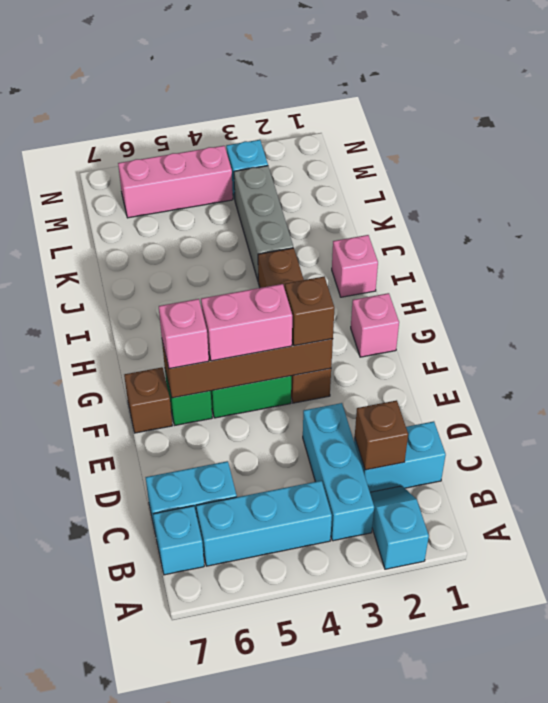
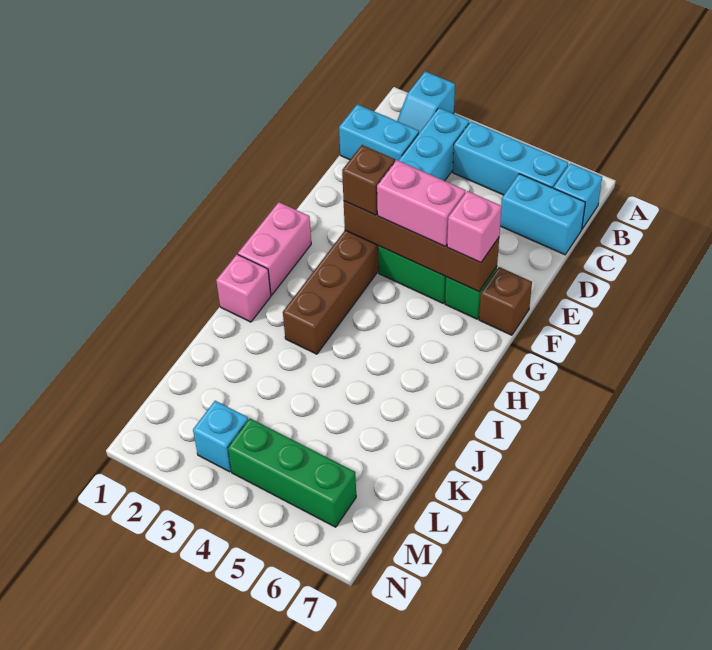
brown brick C2 level 2 -> none
pink brick G1 level 1 -> pink brick G1:H1 level 1
grey brick J3:L3 level 1 -> none
pink brick M4:M6 level 1 -> green brick M4:M6 level 1

